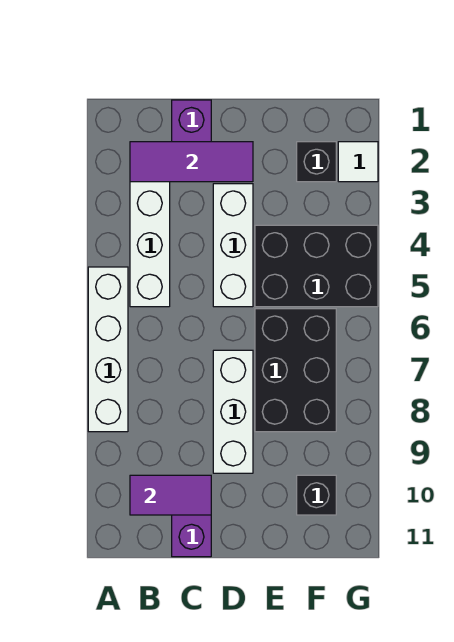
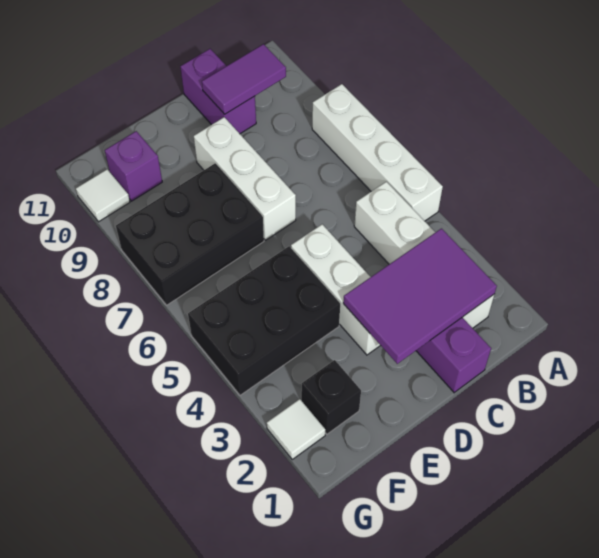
purple tile B2:D2 level 2 -> purple tile B2:D3 level 2
black brick E6:F8 level 1 -> black brick E7:G8 level 1
black brick F10 level 1 -> purple brick F10 level 1
none -> white tile G10 level 1

